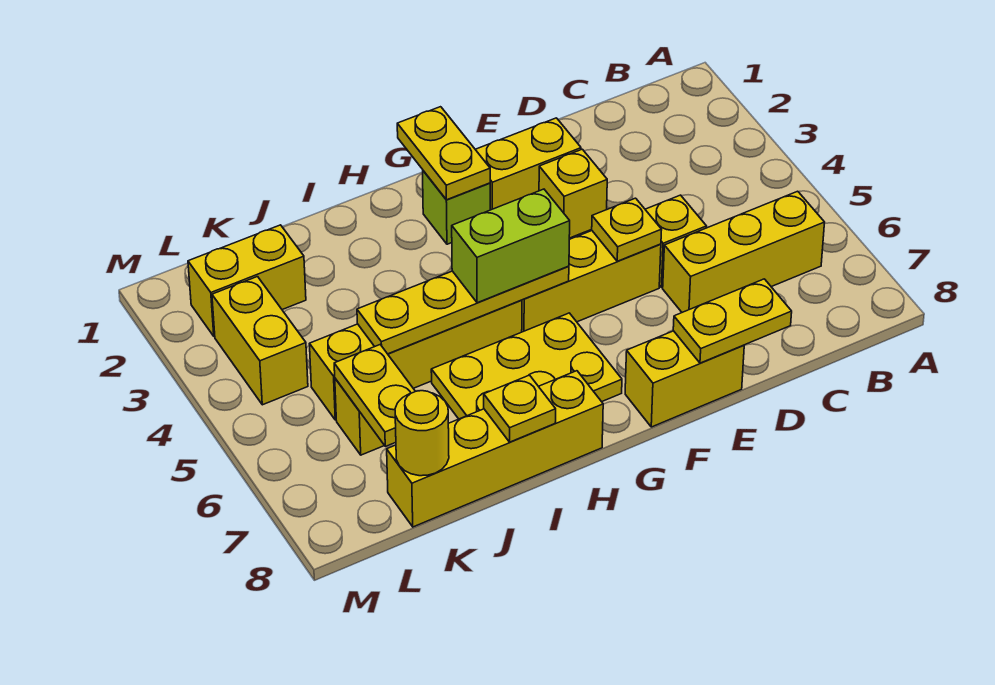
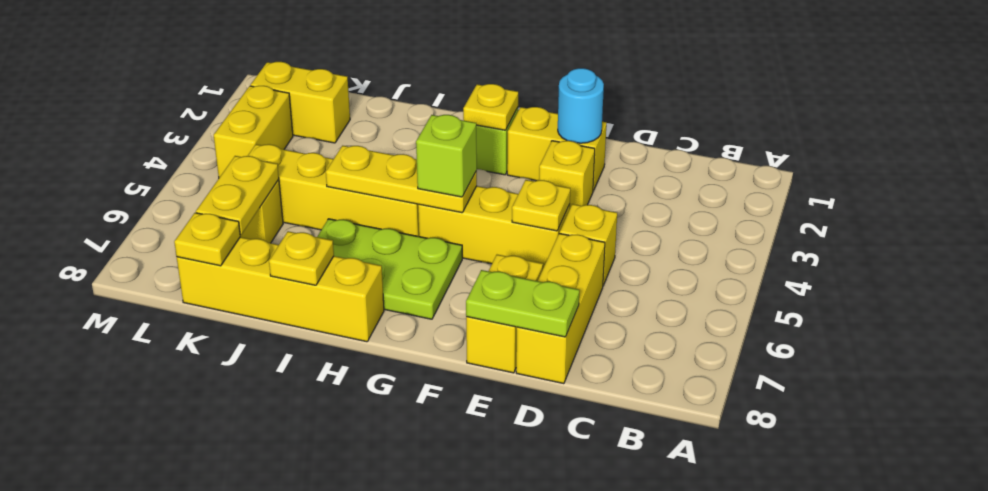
yellow brick B6:D6 level 1 -> yellow brick D6:D8 level 1
yellow plate D8:E8 level 2 -> lime plate D8:E8 level 2
none -> cyan round brick E2 level 2
yellow brick E8:F8 level 1 -> yellow brick E7:E8 level 1
yellow plate G1:G2 level 2 -> yellow plate G2 level 2
yellow plate G5:J5 level 2 -> yellow plate G5:I5 level 2
lime brick G5:H5 level 3 -> lime brick G5 level 3
yellow plate G6:I7 level 1 -> lime plate G6:I7 level 1
yellow round brick K8 level 2 -> yellow plate K8 level 2

